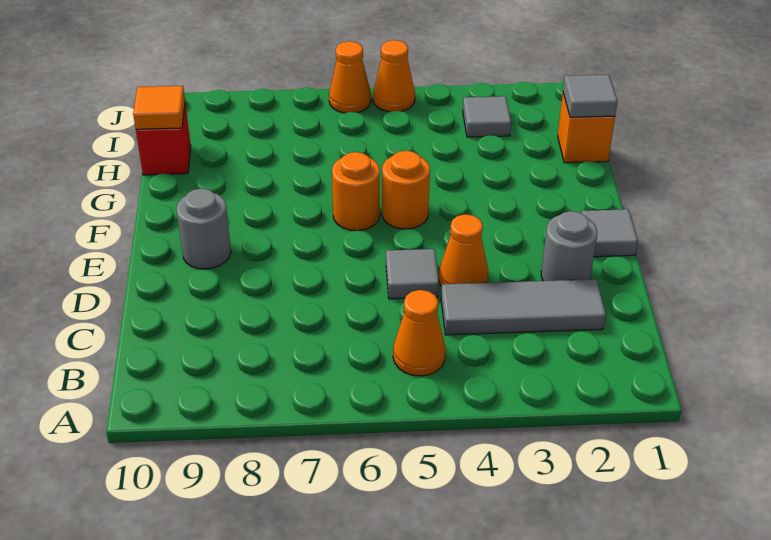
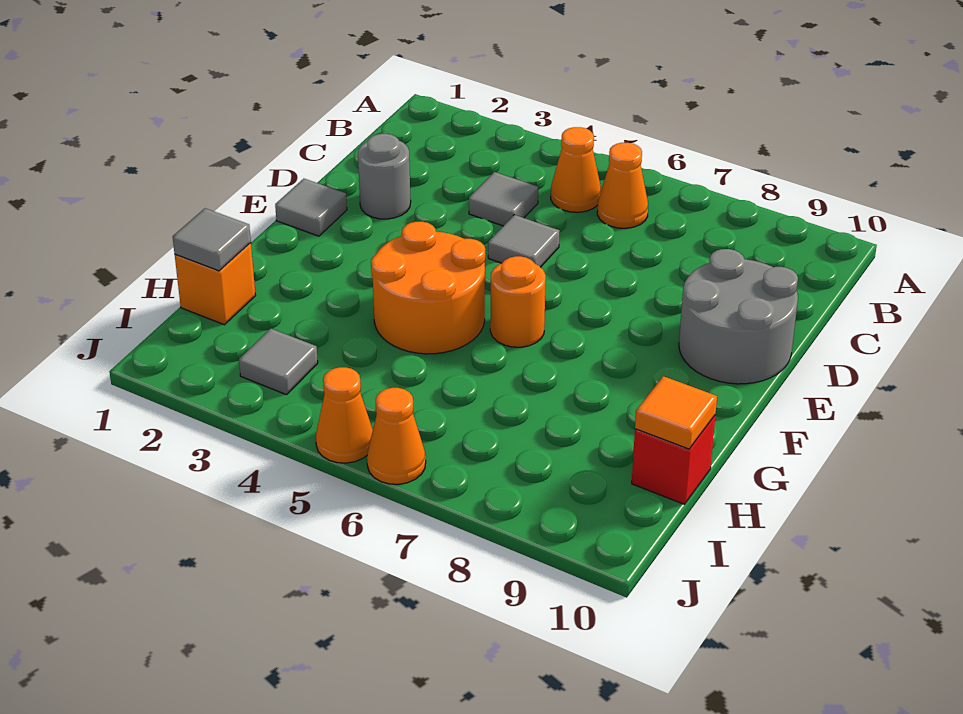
grey tile C2:C4 level 1 -> grey tile C4 level 1
orange cone D4 level 1 -> orange cone B6 level 1
grey round brick E9 level 1 -> grey round brick D9:E10 level 1
orange round brick F5 level 1 -> orange round brick F4:G5 level 1

